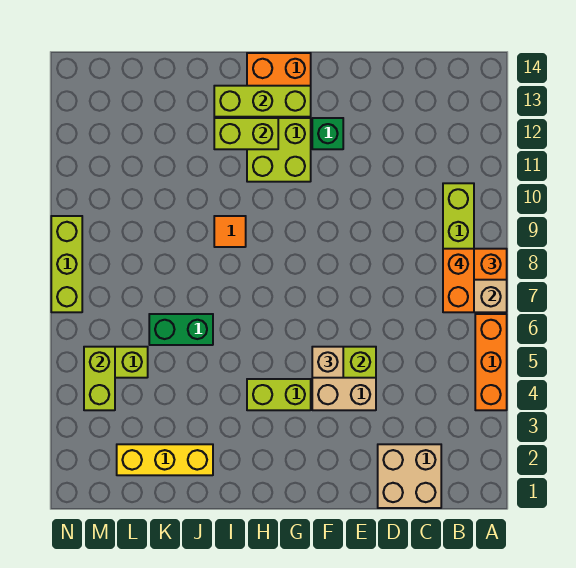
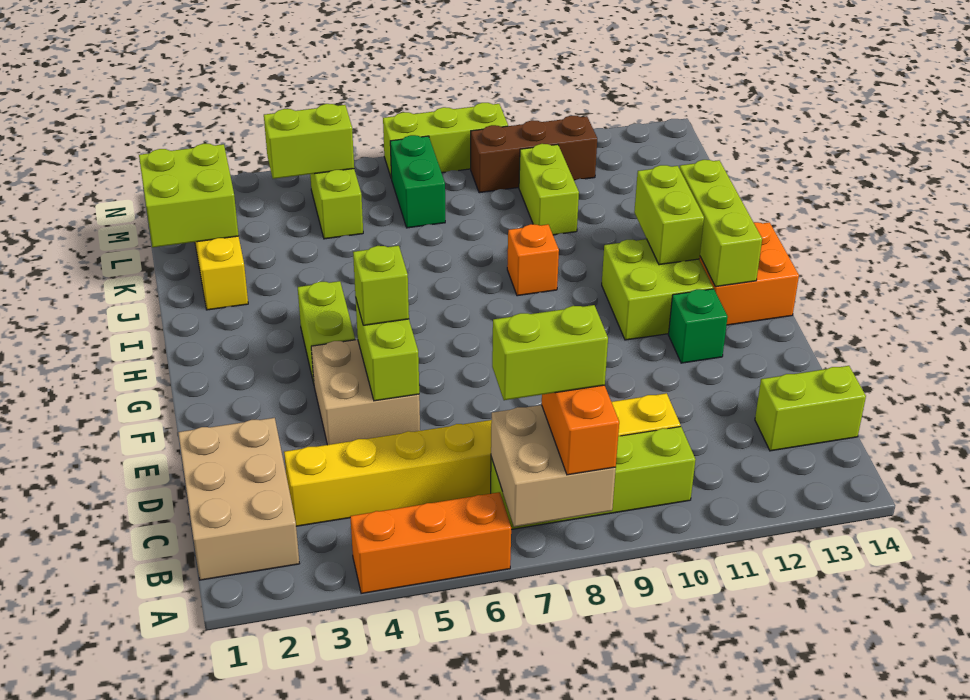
orange brick B7:B8 level 4 -> lime brick B7:B8 level 4
tan brick C1:D2 level 1 -> tan brick B1:D2 level 1
none -> yellow brick C3:C10 level 1
none -> lime brick C13:C14 level 1
tan brick F5 level 3 -> lime brick F5 level 3
orange tile I9 level 1 -> orange brick I9 level 1
green brick J6:K6 level 1 -> green brick L7:M7 level 1
none -> lime brick K1:L2 level 2
none -> lime brick K10:L10 level 1
none -> brown brick M9:M11 level 1

